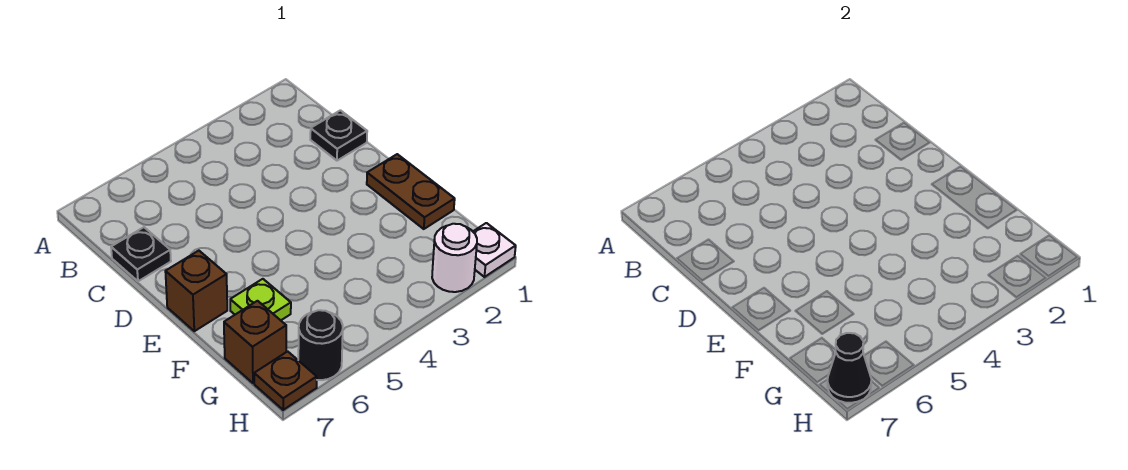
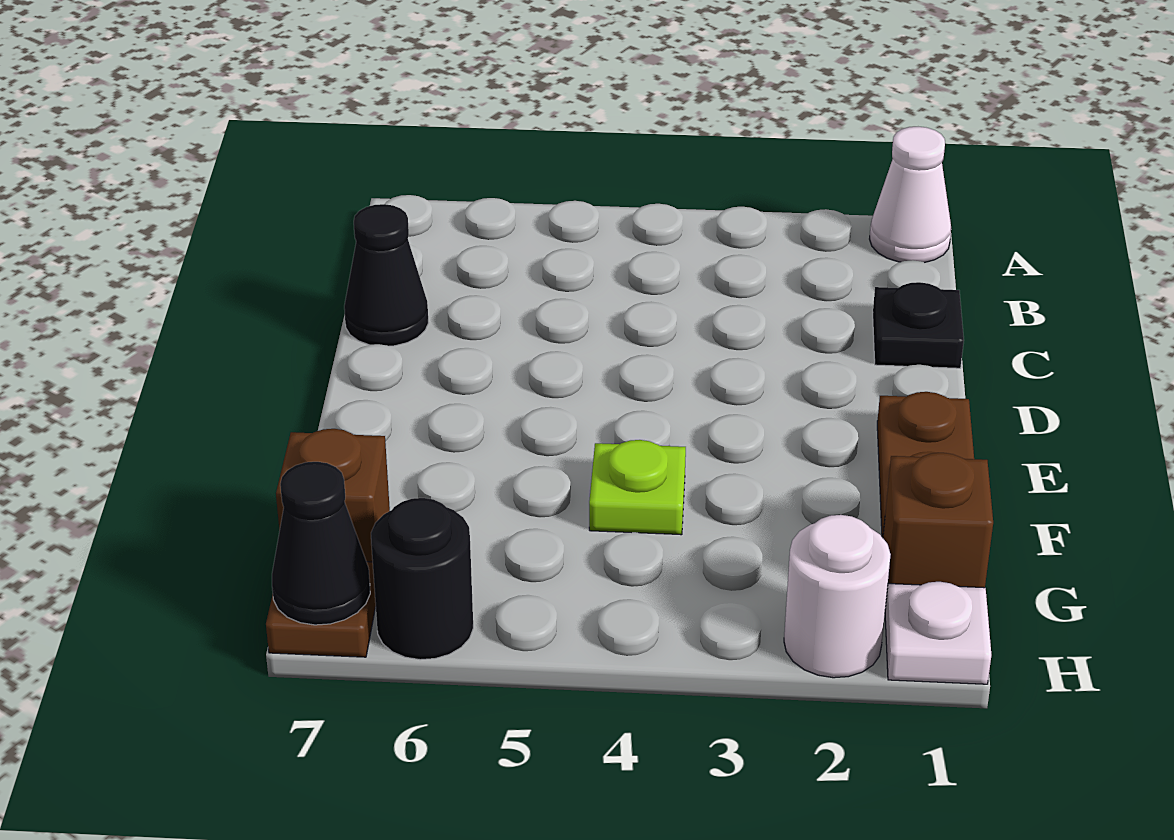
none -> white cone A1 level 1
black plate C7 level 1 -> black cone C7 level 1
brown brick E7 level 1 -> brown brick G1 level 1
lime plate F6 level 1 -> lime plate F4 level 1

